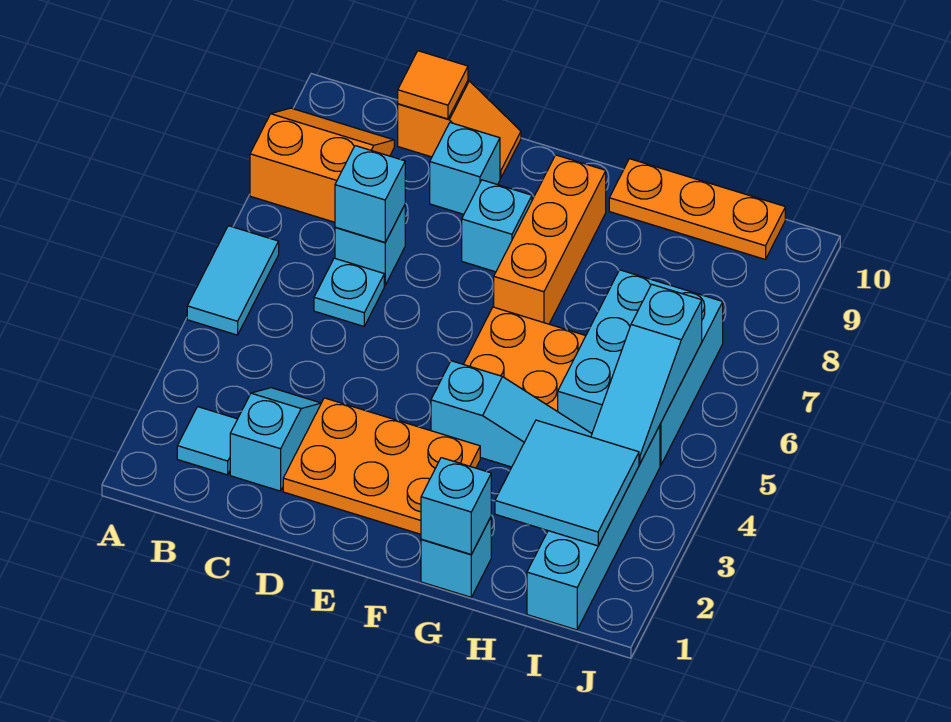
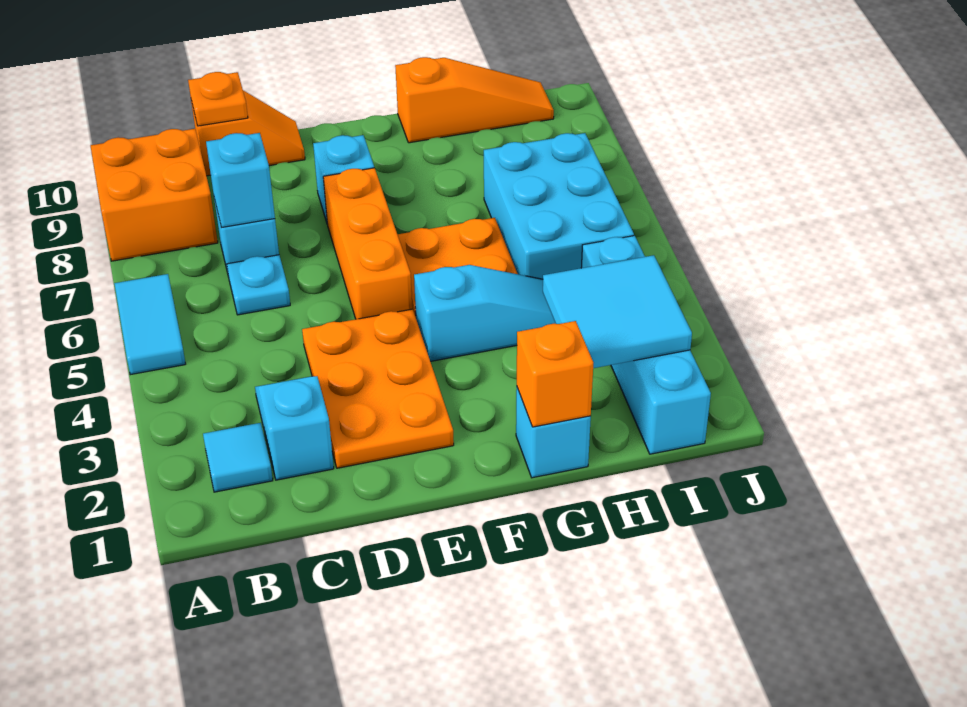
orange slope A8:B9 level 1 top 8 -> orange brick A8:B9 level 1
orange tile C10 level 2 -> orange plate C10 level 2
orange plate D2:F3 level 1 -> orange plate D2:E4 level 1
cyan brick D9 level 1 -> none
orange brick F7:F9 level 1 -> orange brick E5:E7 level 1
cyan brick G1 level 2 -> orange brick G1 level 2
orange plate G10:I10 level 1 -> orange slope G10:I10 level 1 top G
cyan slope I4:I6 level 2 top 6 -> none

